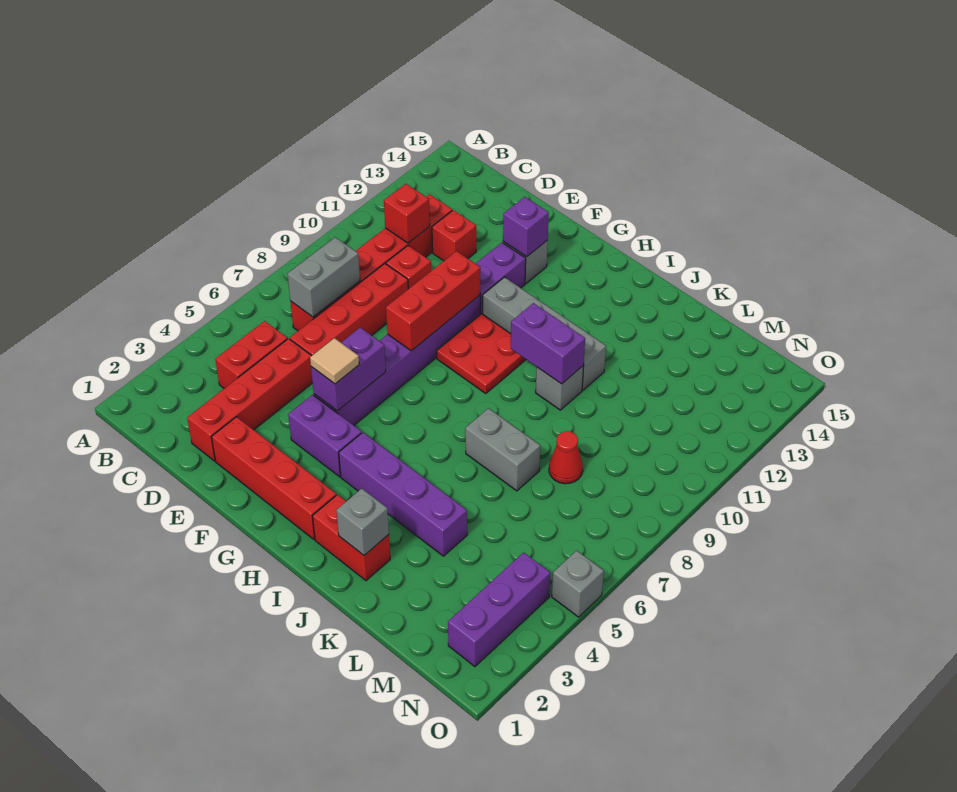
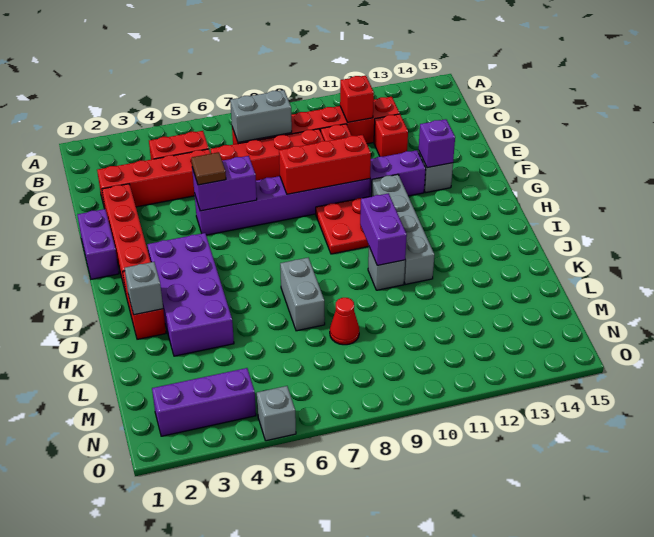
purple brick F4:G4 level 1 -> purple brick F1:G1 level 1
tan tile F5 level 3 -> brown tile F5 level 3
purple brick H4:K4 level 1 -> purple brick H3:K4 level 1

